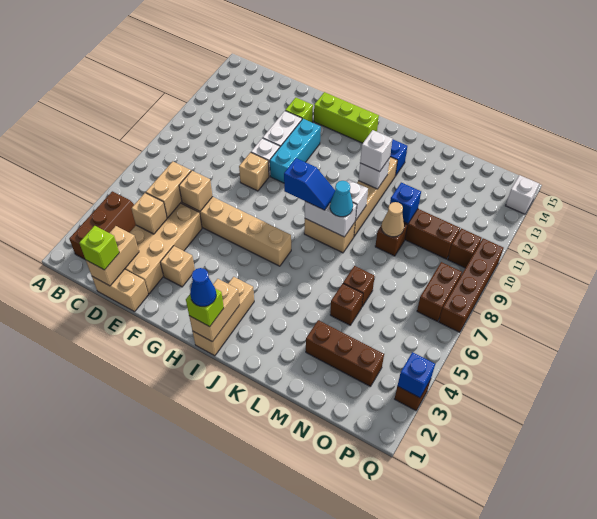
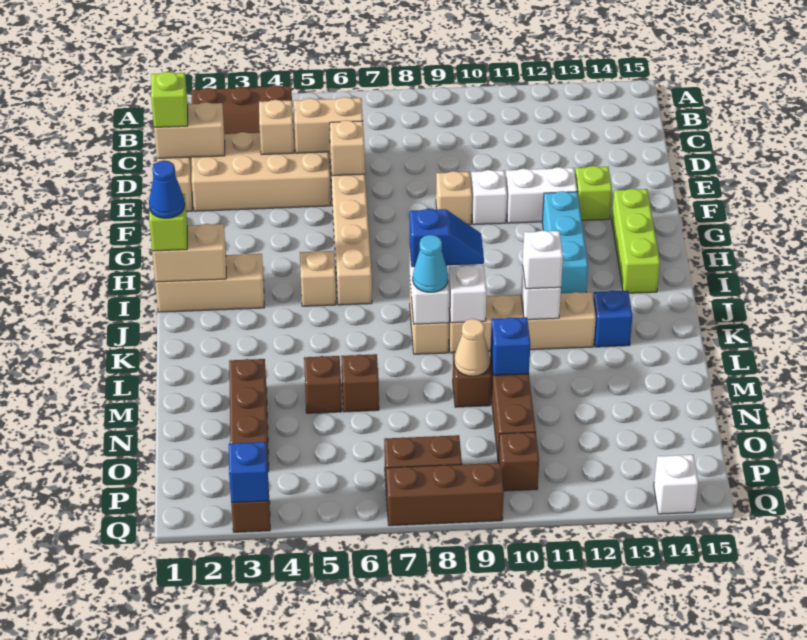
tan brick F3 level 1 -> tan brick I5 level 1
cyan brick G10:G12 level 1 -> cyan brick G12:I12 level 1
blue slope I8:J8 level 3 top I -> blue slope J8:J9 level 3 top 8
brown brick Q7:Q10 level 1 -> brown brick Q7:Q9 level 1

